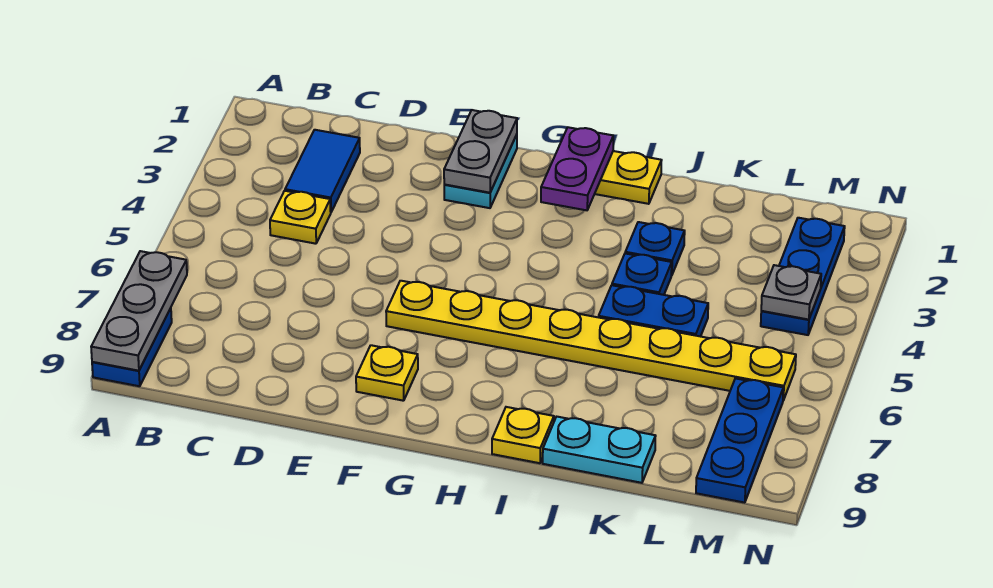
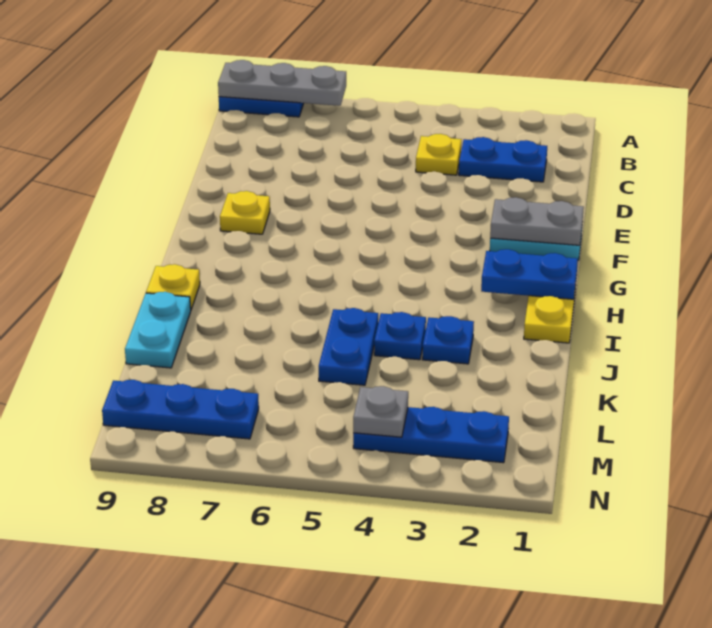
blue tile C2:C3 level 1 -> blue plate C2:C3 level 1
yellow plate F6:M6 level 1 -> none
purple plate H1:H2 level 2 -> blue plate H1:H2 level 2

